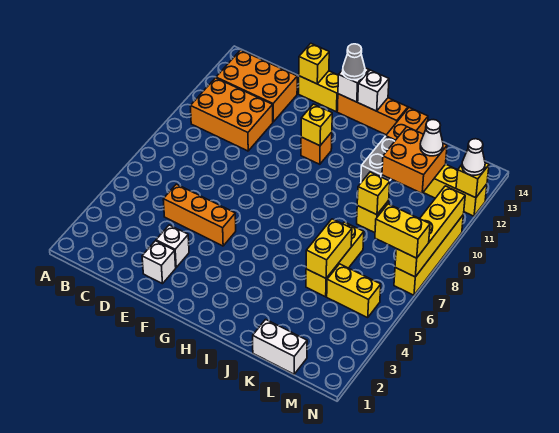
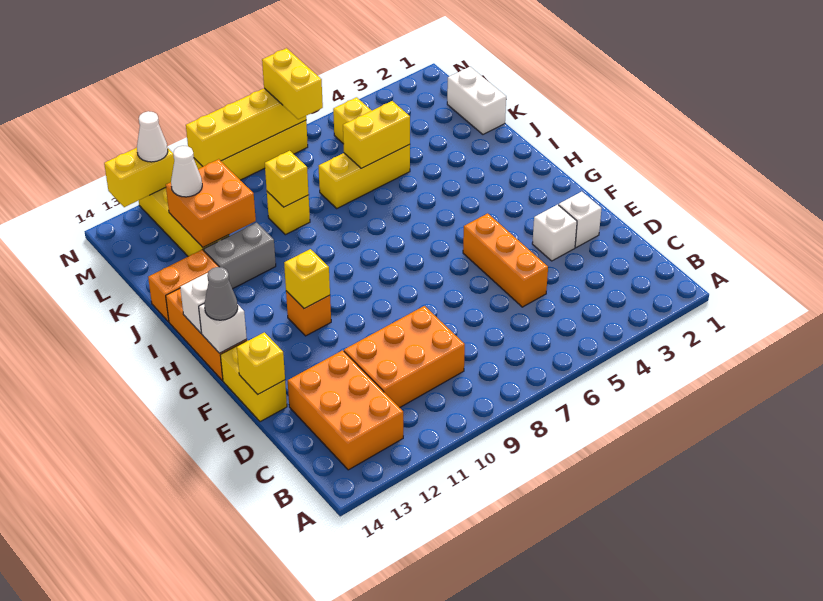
orange brick B10:D11 level 1 -> orange brick C9:D11 level 1
yellow brick N12 level 2 -> yellow brick N12:N13 level 2

